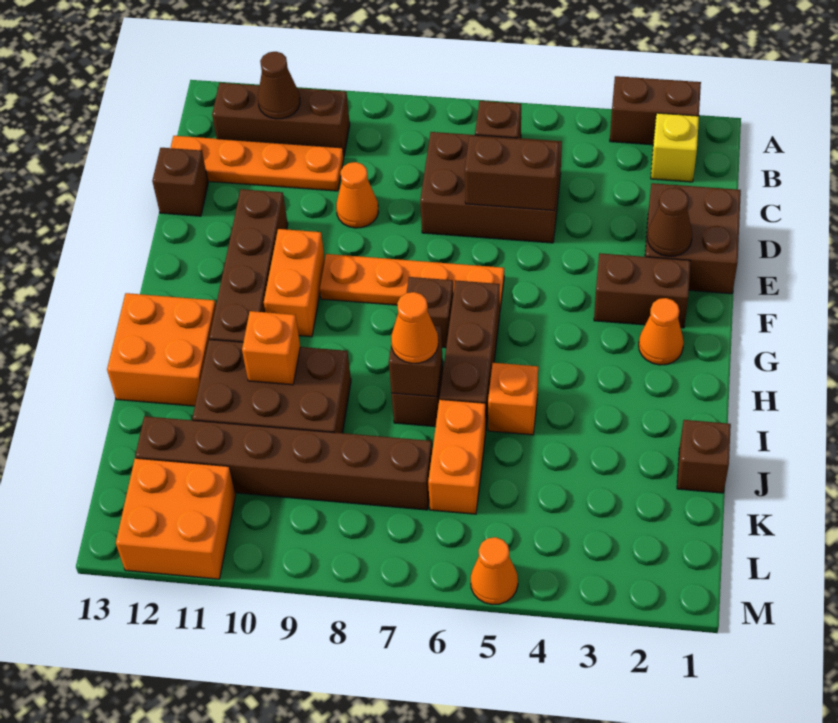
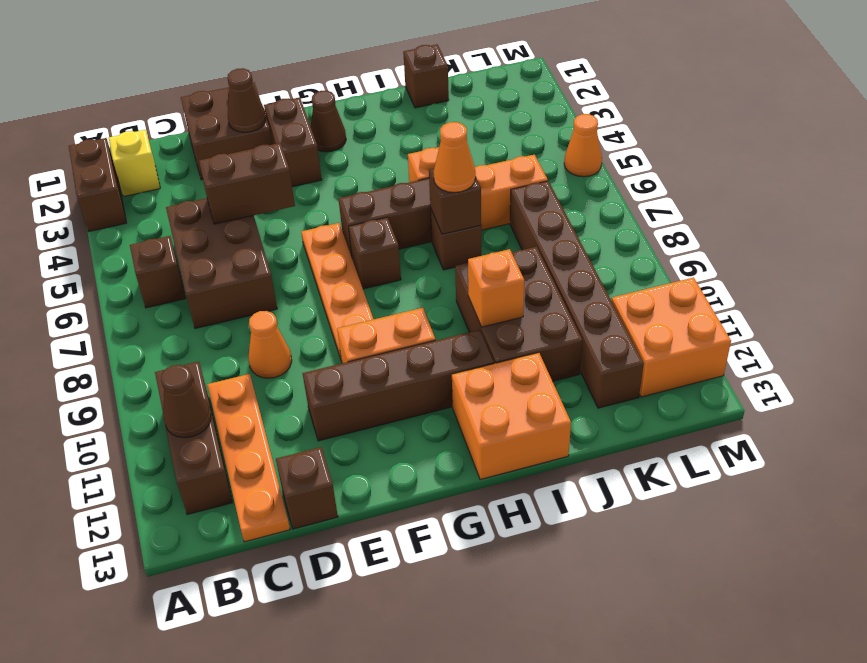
brown brick D5:D6 level 2 -> brown brick D5:E5 level 2
orange cone G2 level 1 -> brown cone G2 level 1

